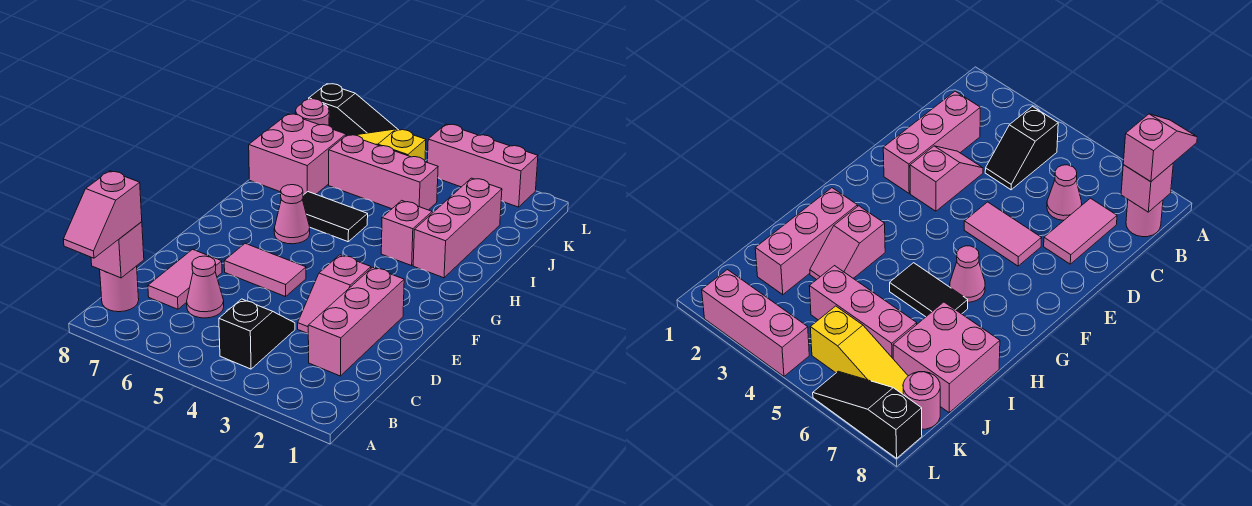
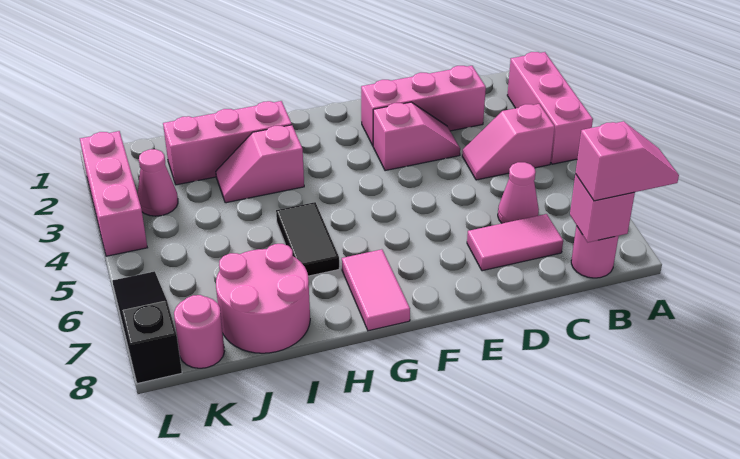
black slope B4:C4 level 1 top B -> pink slope B4:C4 level 1 top B
pink tile E5:E6 level 1 -> pink tile G7:G8 level 1
pink cone G6 level 1 -> pink cone K3 level 1
pink brick I7:J8 level 1 -> pink round brick I7:J8 level 1
pink brick J4:J6 level 1 -> pink brick A2:A4 level 1
yellow slope K5:K7 level 1 top 5 -> none

